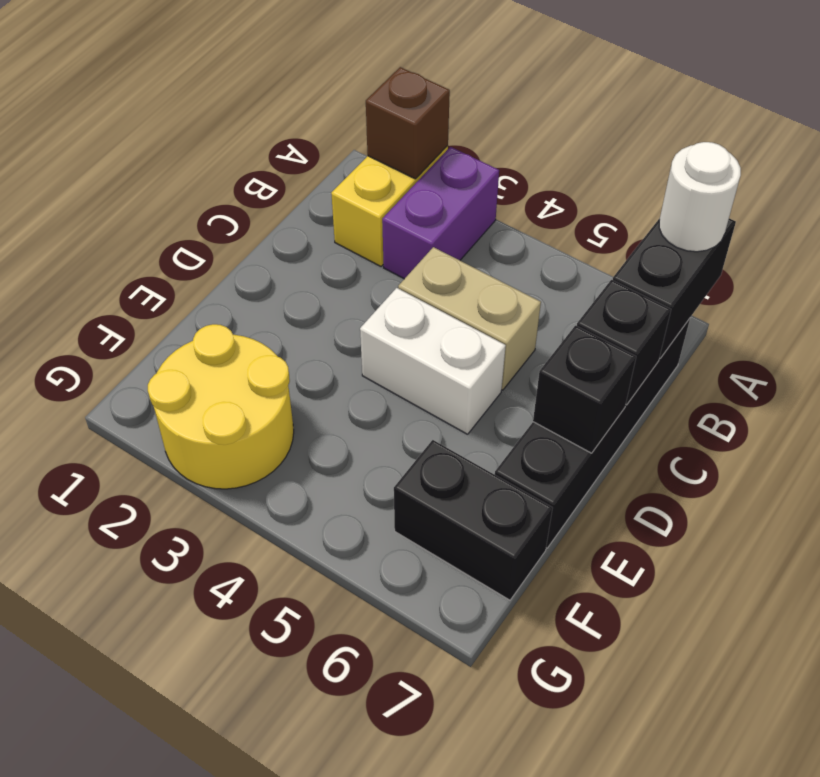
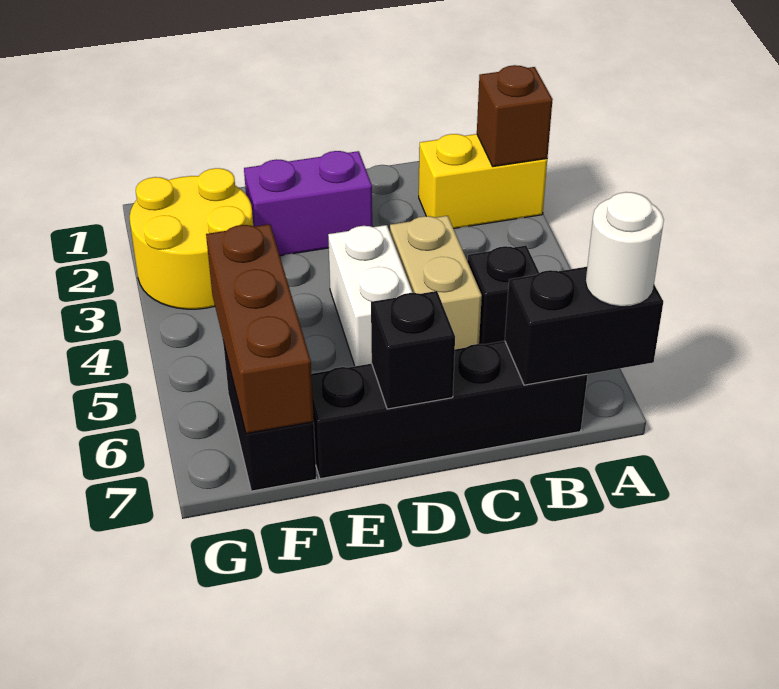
purple brick A3:B3 level 1 -> purple brick D2:E2 level 1
black brick C7 level 2 -> black brick B5 level 1
none -> brown brick F5:F7 level 2

